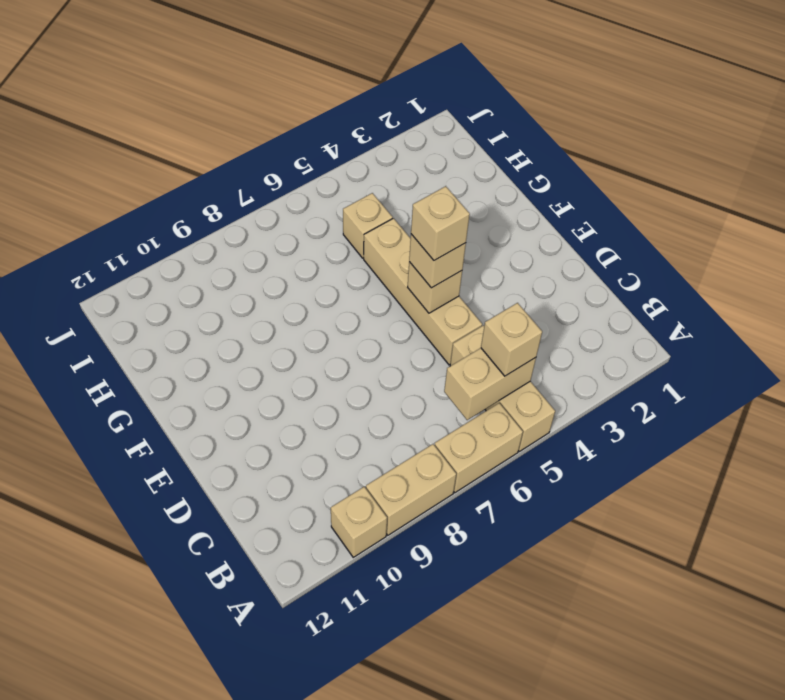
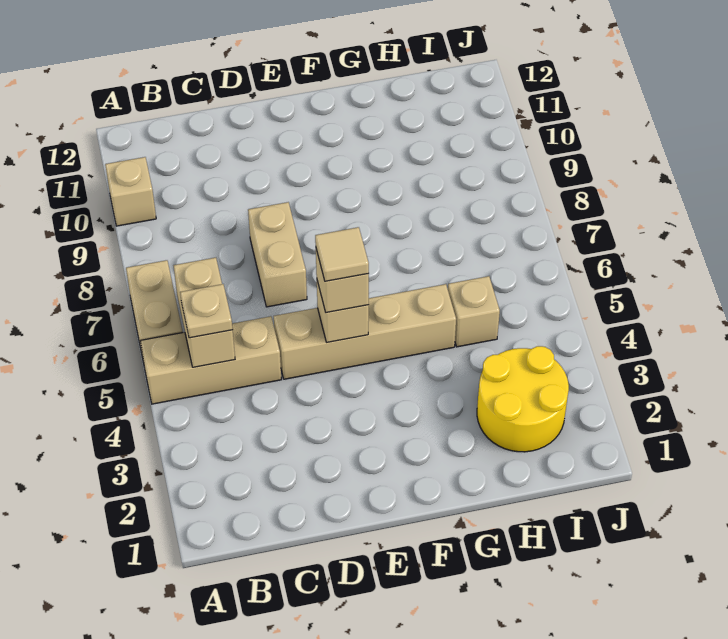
tan brick A8:A9 level 1 -> tan brick D7:D8 level 1
tan brick B5 level 3 -> tan plate B5 level 3
tan brick E5 level 4 -> tan tile E5 level 4
none -> yellow round brick H2:I3 level 1

